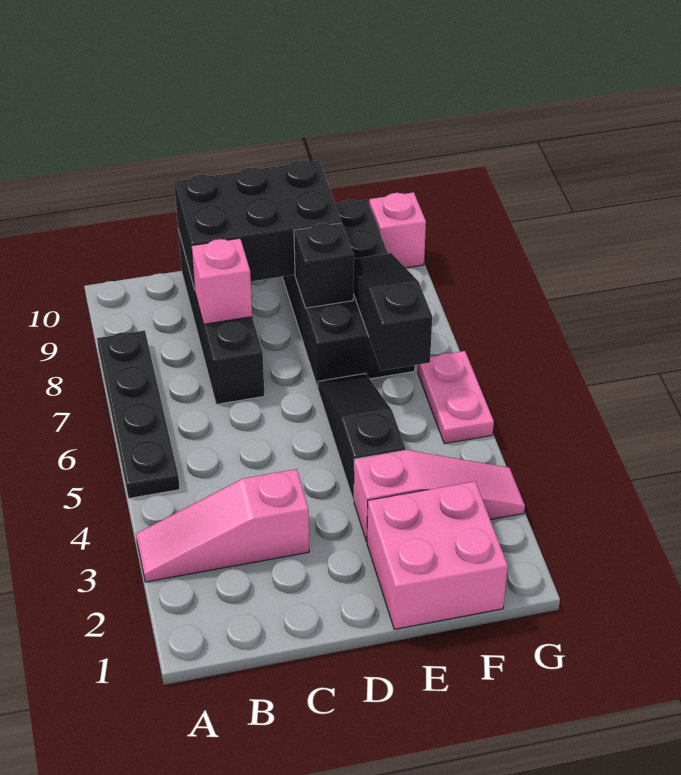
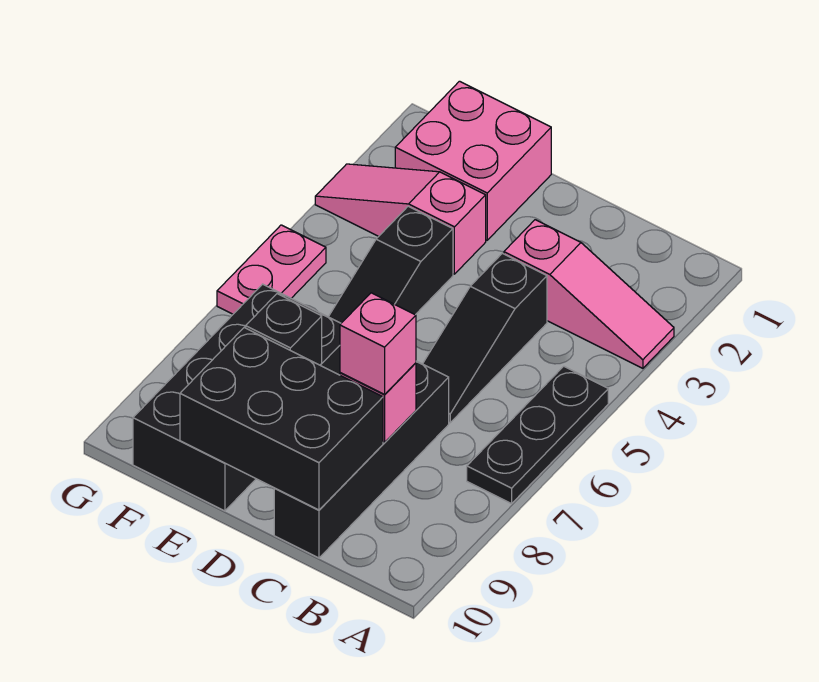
black plate A5:A8 level 1 -> black plate A5:A7 level 1
black slope F6:F8 level 2 top 6 -> black slope C4:C6 level 1 top 4
pink brick G10 level 1 -> pink brick C8 level 3

